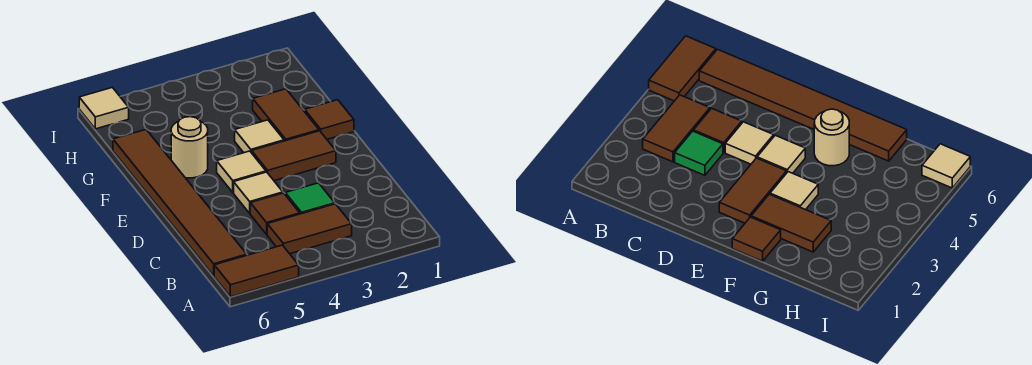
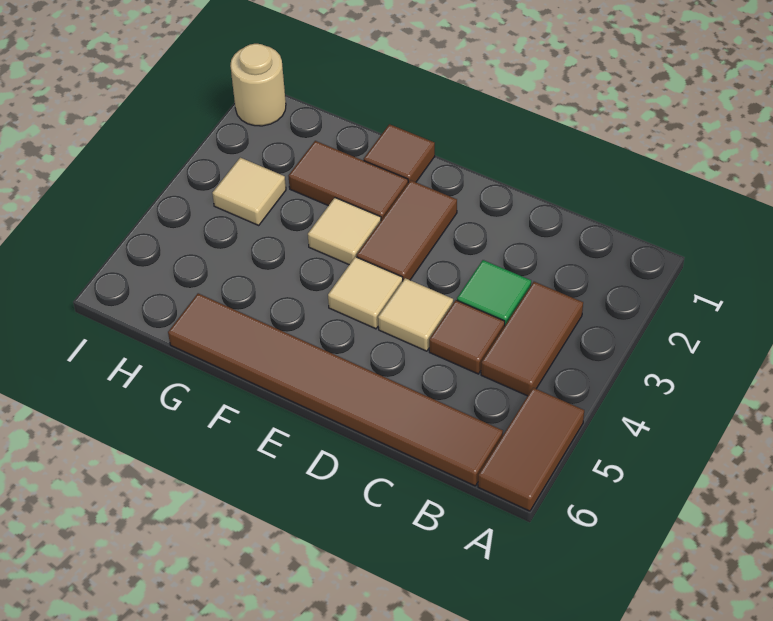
tan round brick F5 level 1 -> tan round brick I1 level 1
tan tile I6 level 1 -> tan tile H3 level 1

